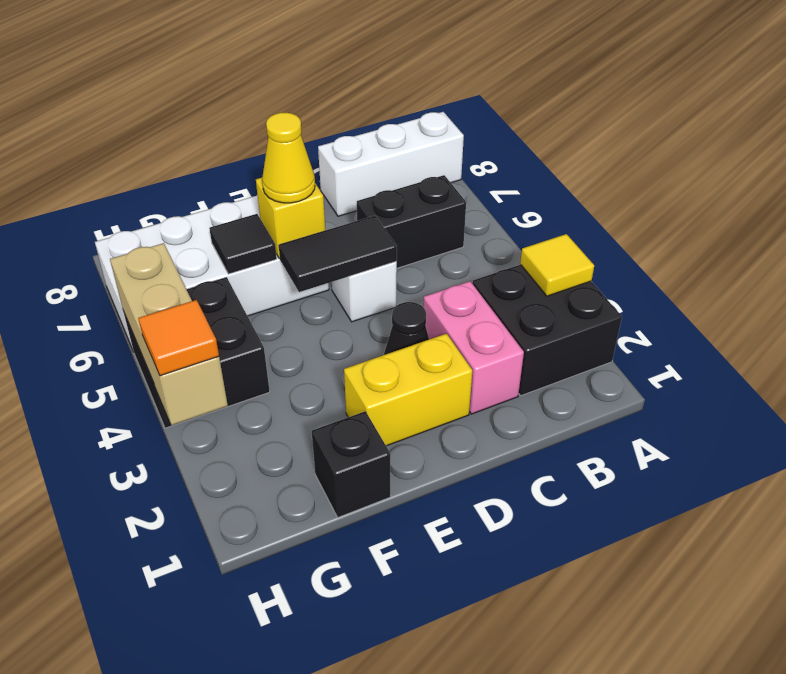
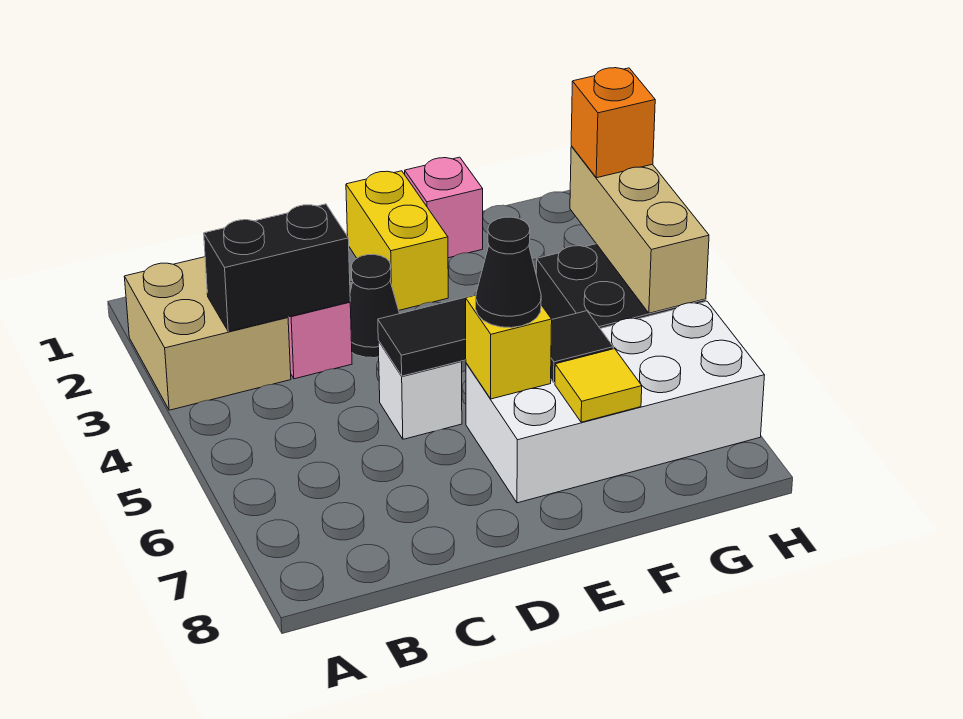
black brick A2:B3 level 1 -> tan brick A2:B3 level 1
yellow tile A3 level 2 -> yellow tile F7 level 2
white brick A8:C8 level 1 -> none
black brick B6:C6 level 1 -> black brick B3:C3 level 2
yellow brick D2:E2 level 1 -> yellow brick E1:E2 level 1
yellow cone E6 level 3 -> black cone E6 level 3
black brick F1 level 1 -> pink brick F1 level 1
orange tile H3 level 3 -> orange brick H3 level 3

